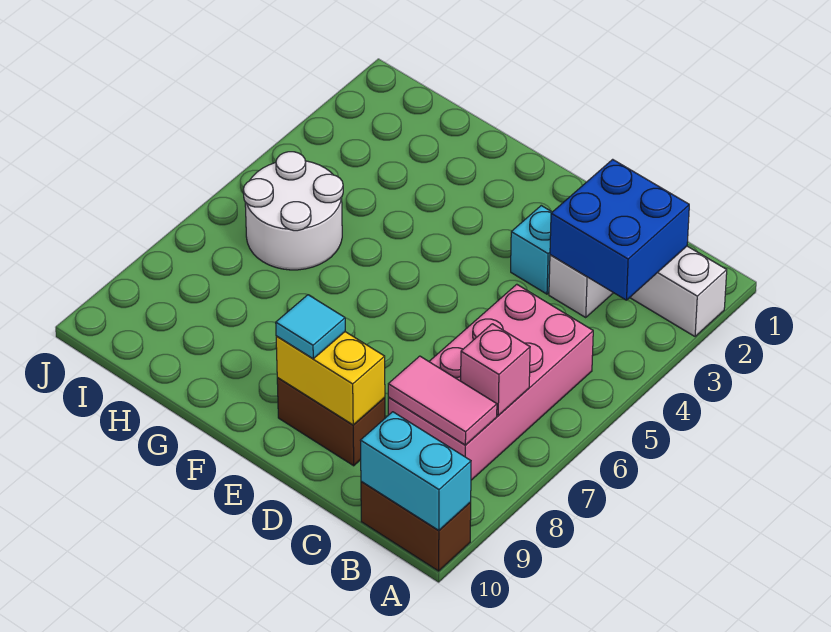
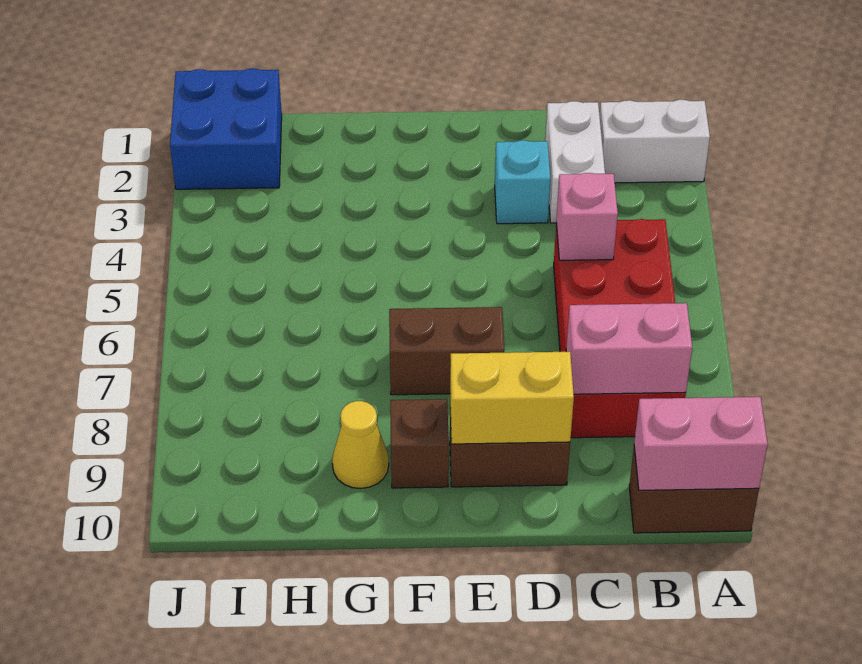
cyan brick A10:B10 level 2 -> pink brick A10:B10 level 2
blue brick B2:C3 level 2 -> blue brick I1:J2 level 1
pink brick B5:C8 level 1 -> red brick B5:C8 level 1
pink brick B7 level 2 -> pink brick C5 level 2
pink tile B8:C8 level 2 -> pink brick B8:C8 level 2
none -> brown brick E7:F7 level 1
cyan tile E9 level 3 -> none
none -> brown brick F9 level 1
none -> yellow cone G9 level 1
white round brick H5:I6 level 1 -> none

